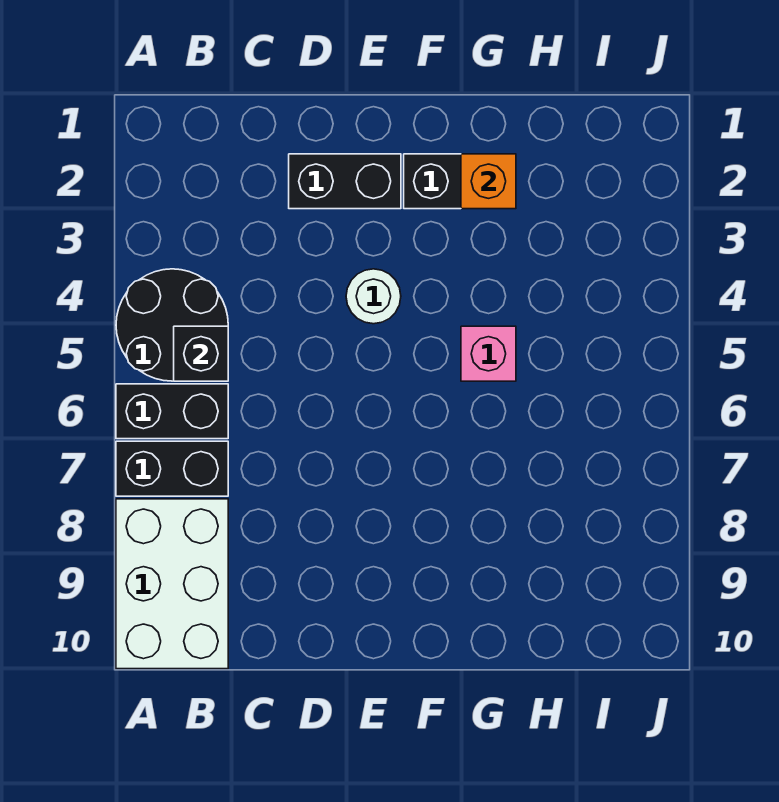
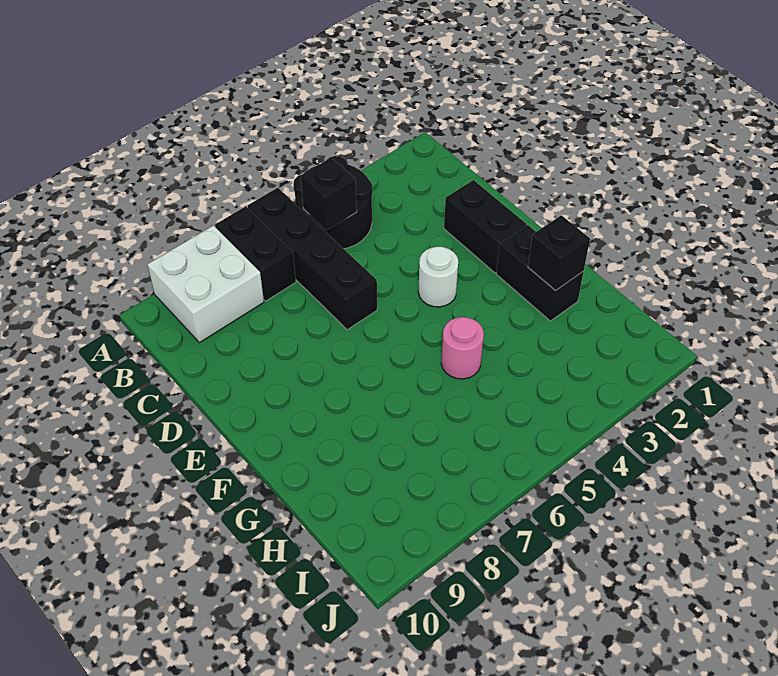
black brick A6:B6 level 1 -> black brick A6:D6 level 1
white brick A8:B10 level 1 -> white brick A8:B9 level 1
orange brick G2 level 2 -> black brick G2 level 2
pink brick G5 level 1 -> pink round brick G5 level 1

